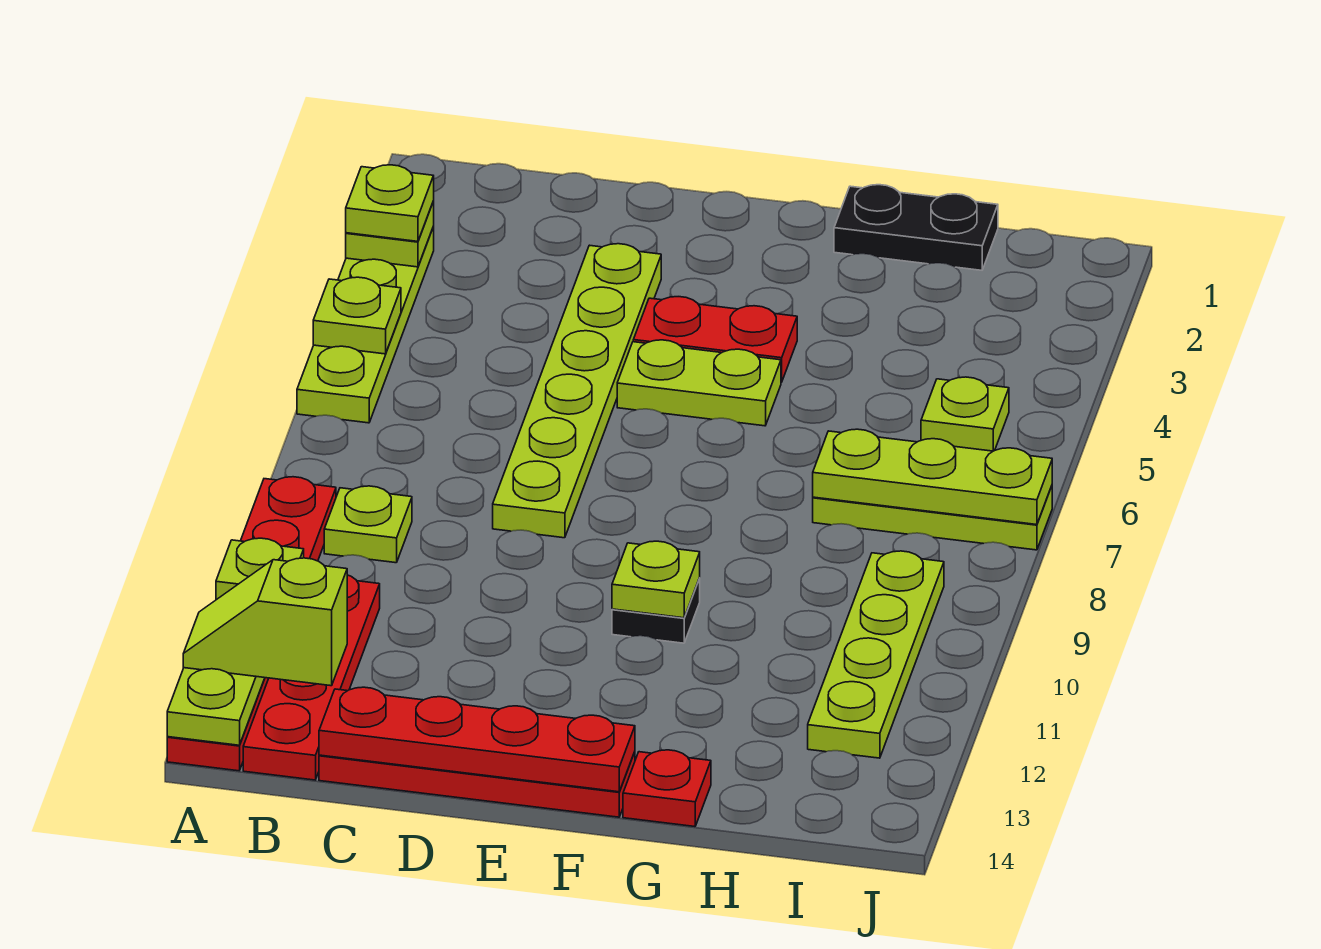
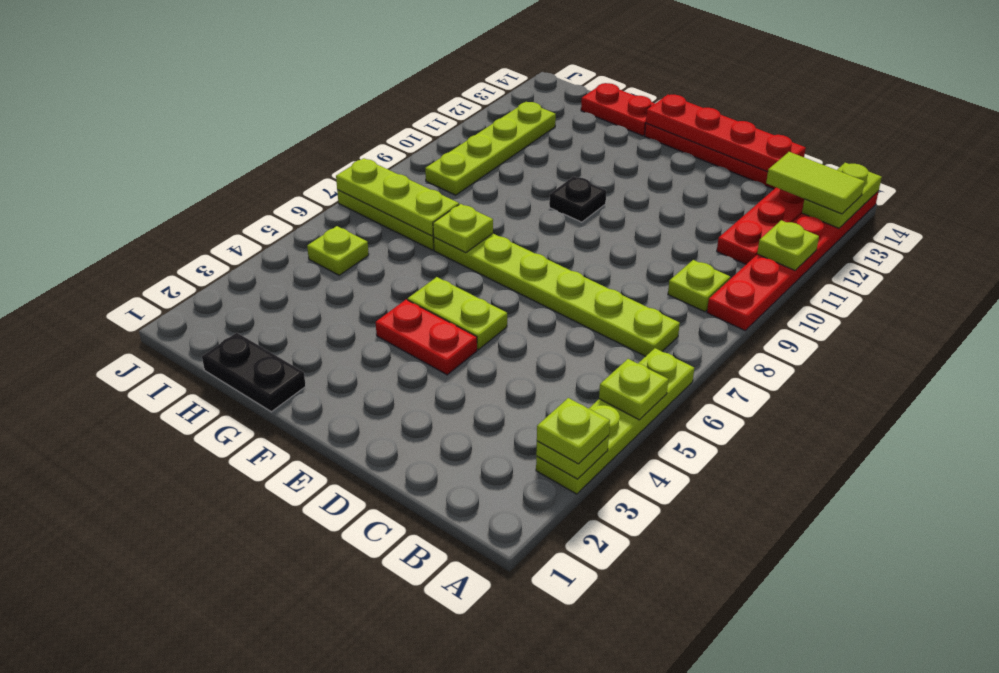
lime slope A13:B13 level 3 top B -> lime tile A13:B13 level 3
lime plate D3:D8 level 1 -> lime plate B7:G7 level 1
lime plate F10 level 2 -> lime plate G7 level 2
red plate G14 level 1 -> red plate G14:H14 level 1

